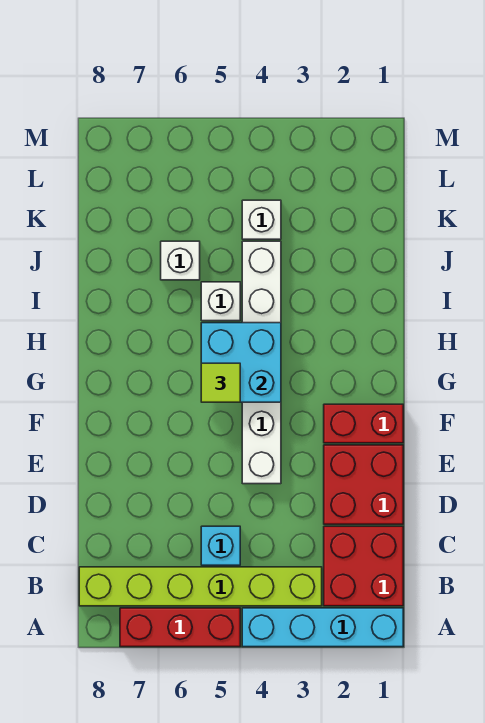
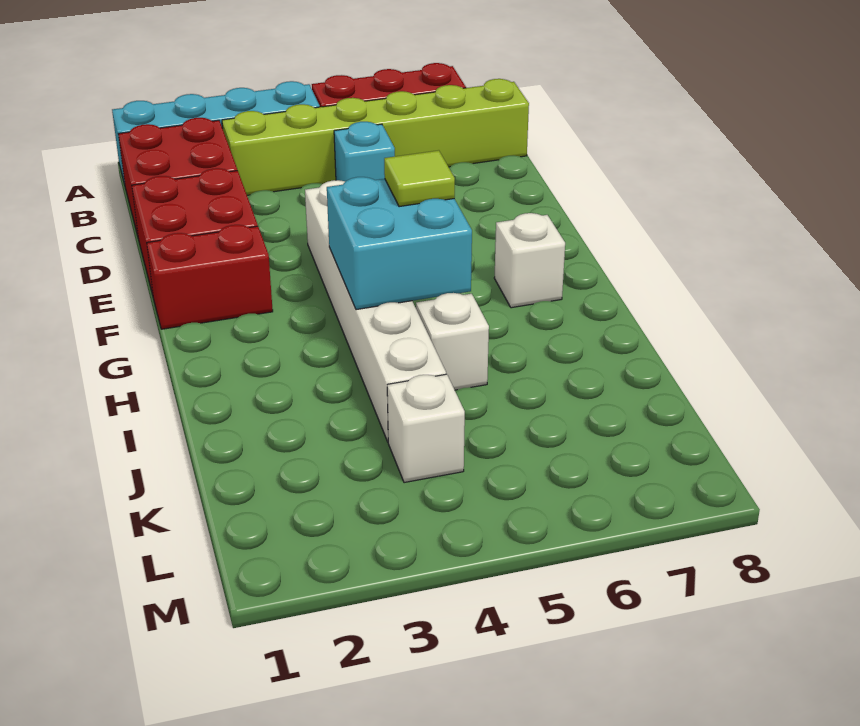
white brick J6 level 1 -> white brick G7 level 1

